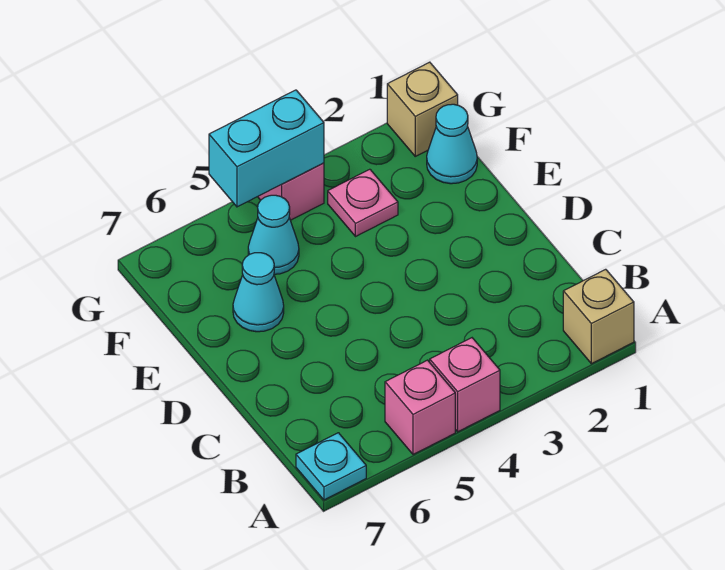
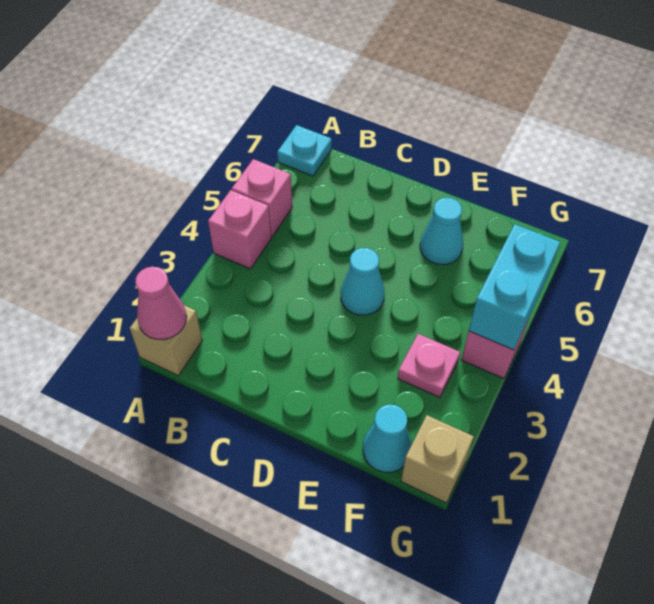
none -> pink cone A1 level 2
cyan cone F5 level 1 -> cyan cone D4 level 1

